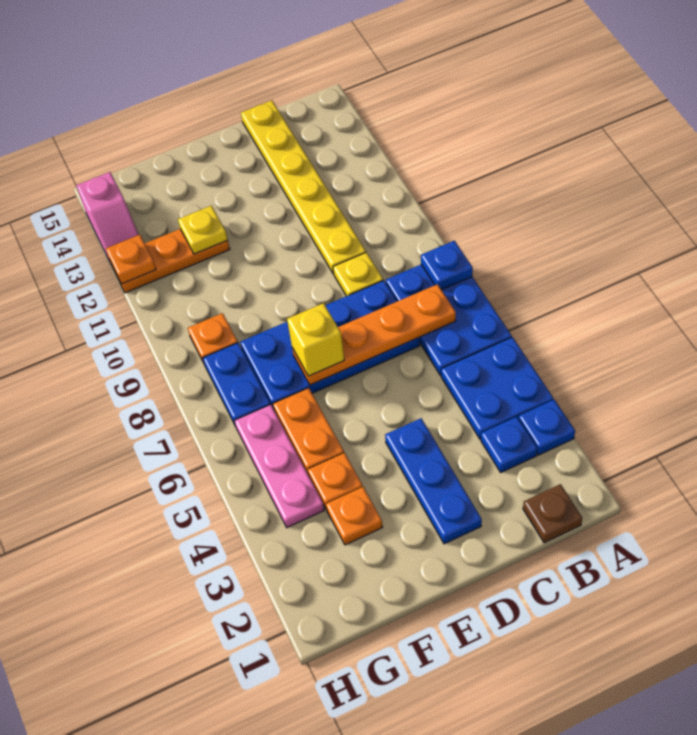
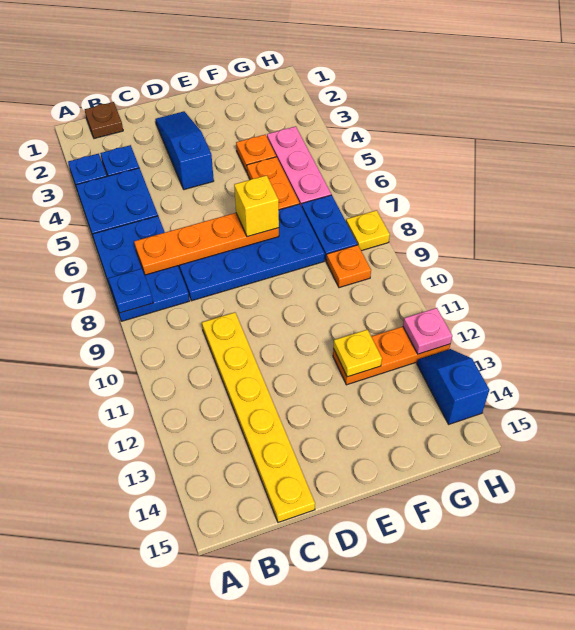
yellow plate C9 level 1 -> yellow plate H8 level 1
blue plate D2:D4 level 1 -> blue slope D2:D4 level 1 top 4
orange plate F3 level 1 -> none
orange plate H12 level 2 -> pink plate H12 level 2
pink slope H13:H14 level 1 top 14 -> blue slope H13:H14 level 1 top 14

